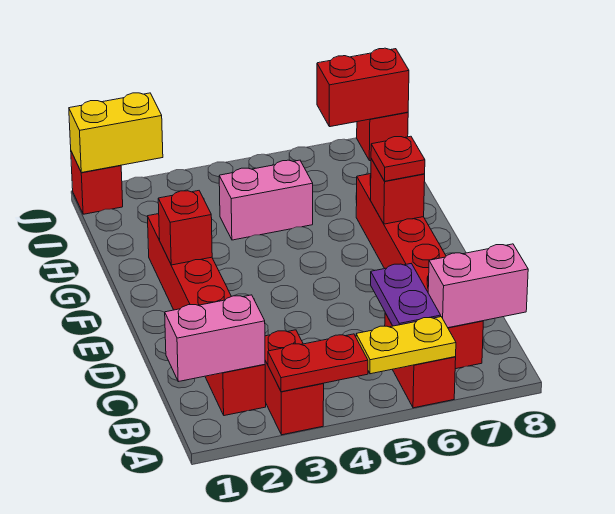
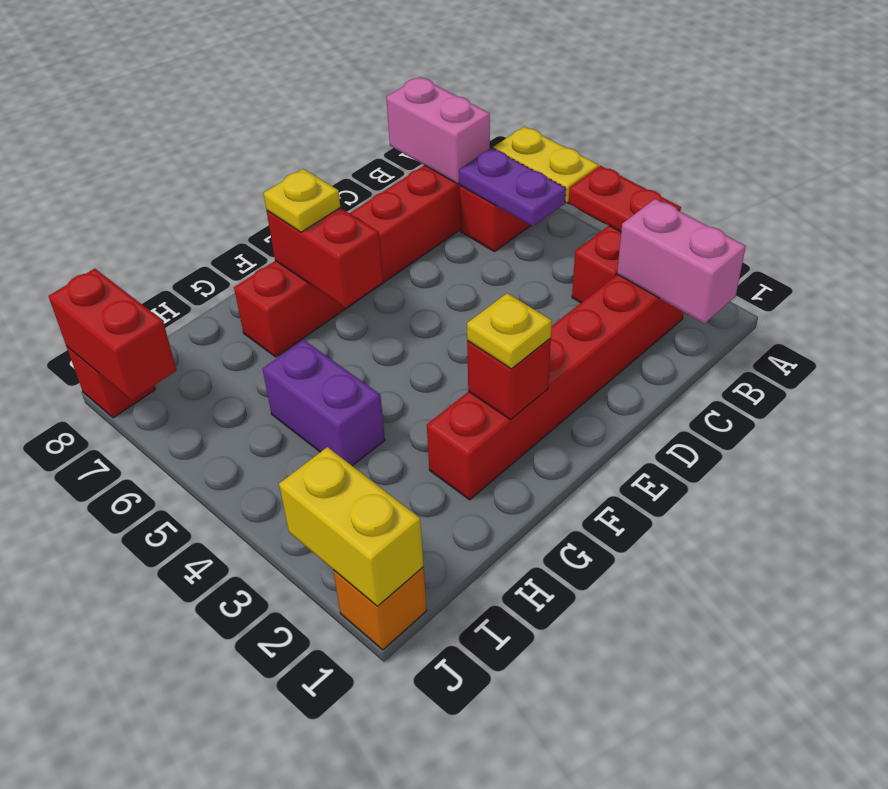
purple plate B6:C6 level 2 -> purple plate B5:B6 level 2
none -> yellow plate F2 level 3
red brick F7 level 2 -> red brick F6:F7 level 2
red plate F7 level 3 -> yellow plate F7 level 3
pink brick H4:H5 level 1 -> purple brick H4:H5 level 1
red brick J1 level 1 -> orange brick J1 level 1

